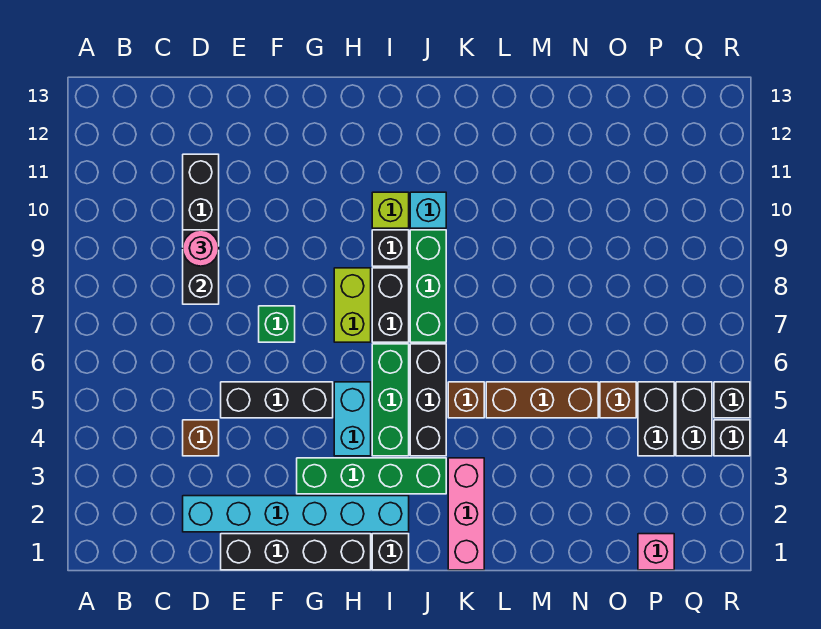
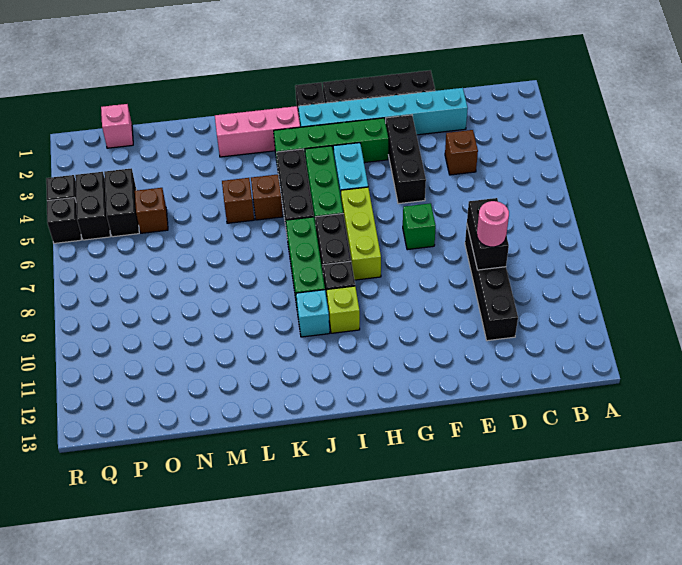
black brick E5:G5 level 1 -> black brick F3:F5 level 1
lime brick H7:H8 level 1 -> lime brick H6:H8 level 1
pink brick K1:K3 level 1 -> pink brick J2:L2 level 1
brown brick L5:N5 level 1 -> brown brick L5 level 1

